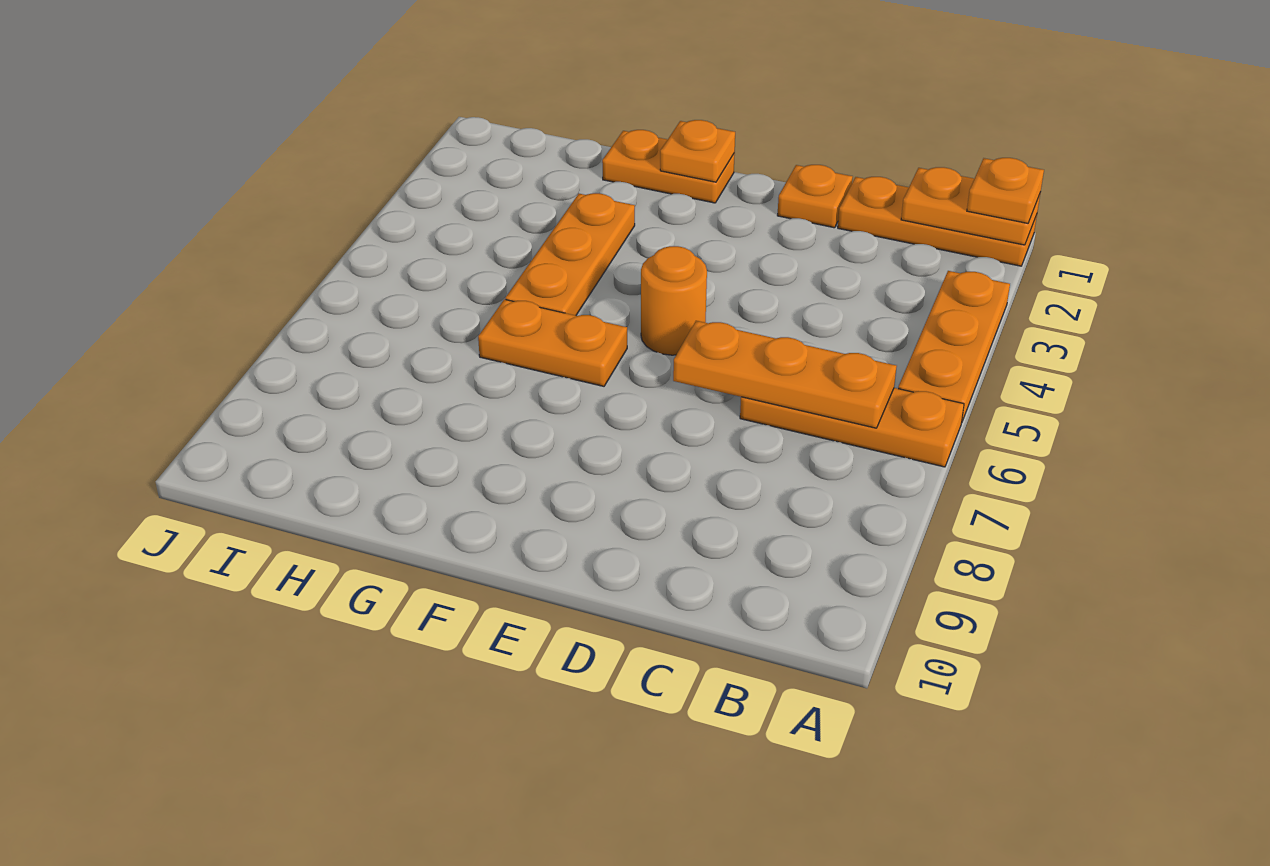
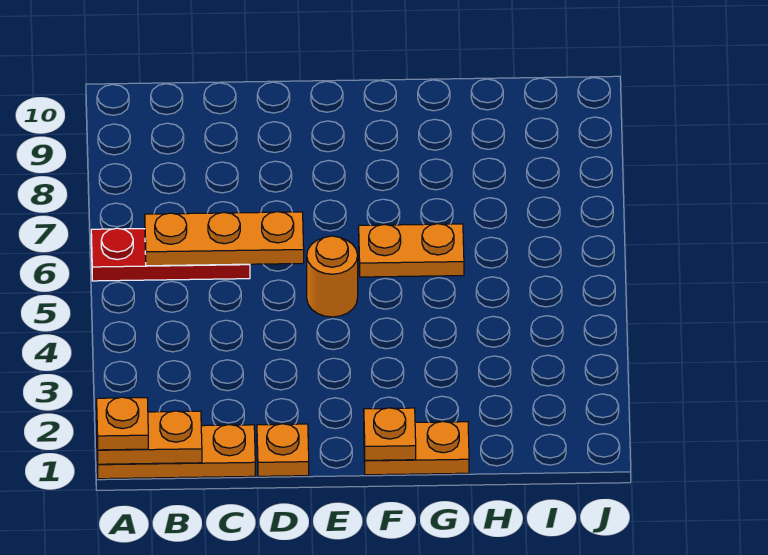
orange plate A3:A5 level 1 -> none
orange plate A6:C6 level 1 -> red plate A6:C6 level 1
orange plate G3:G5 level 1 -> none

